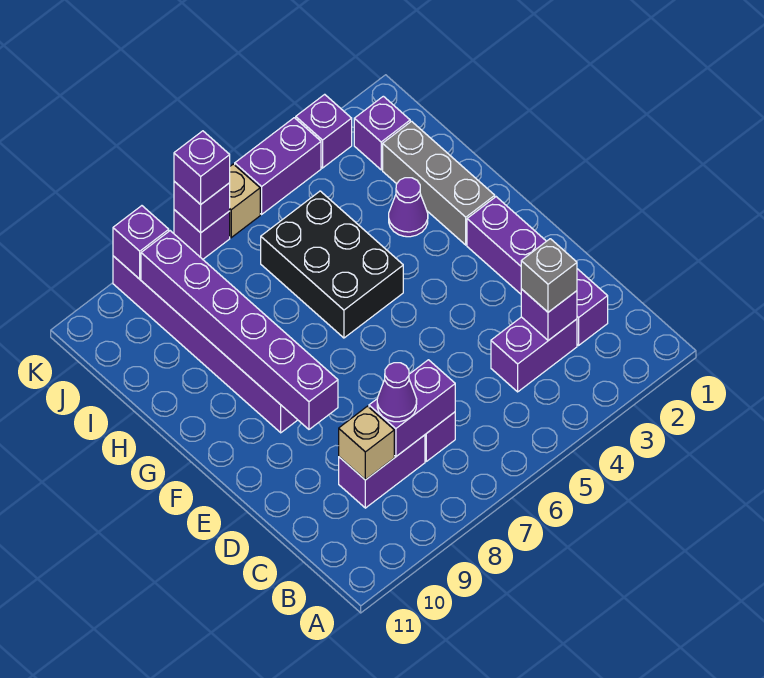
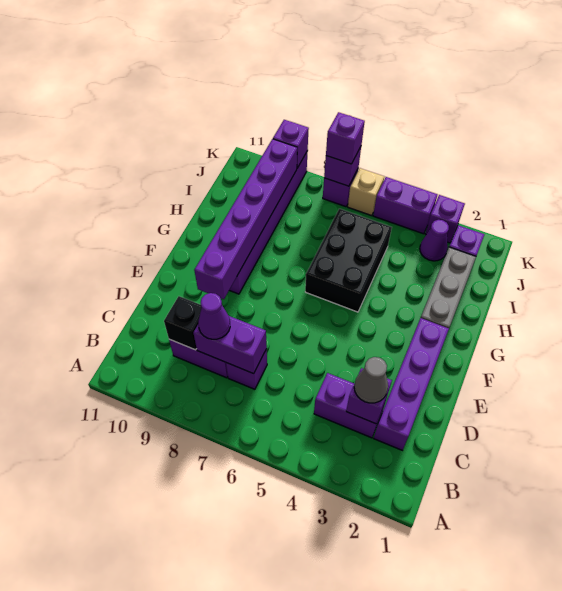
grey brick C3 level 3 -> grey cone C3 level 3
tan brick C9 level 2 -> black brick C9 level 2
purple cone H3 level 1 -> purple cone J3 level 1

